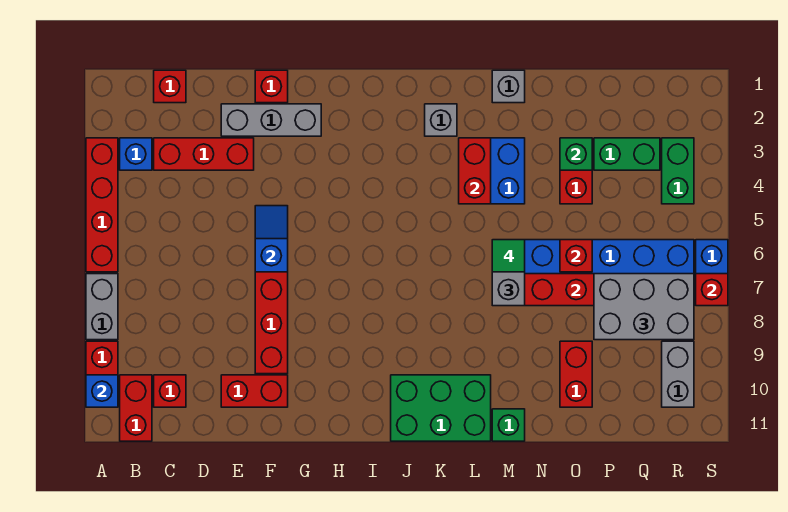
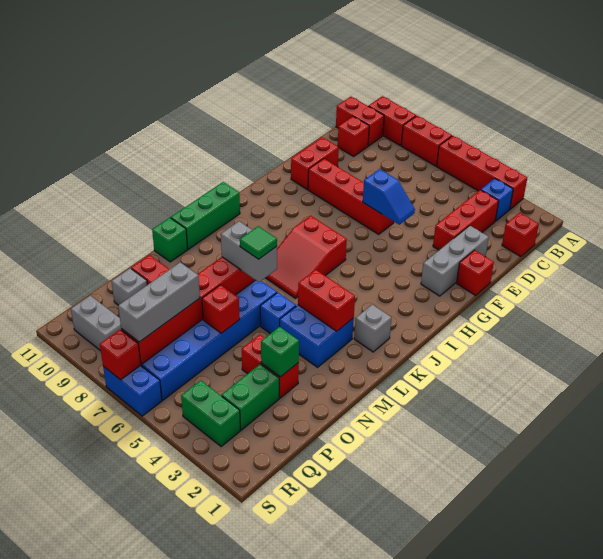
grey brick A7:A8 level 1 -> red brick A7:A8 level 1
blue brick A10 level 2 -> blue brick M5 level 1
none -> red slope I6:K7 level 1 top I
green brick J10:L11 level 1 -> green brick J11:L11 level 1
grey brick M1 level 1 -> grey brick P10 level 1
grey brick P7:R8 level 3 -> grey brick P7:R7 level 3

